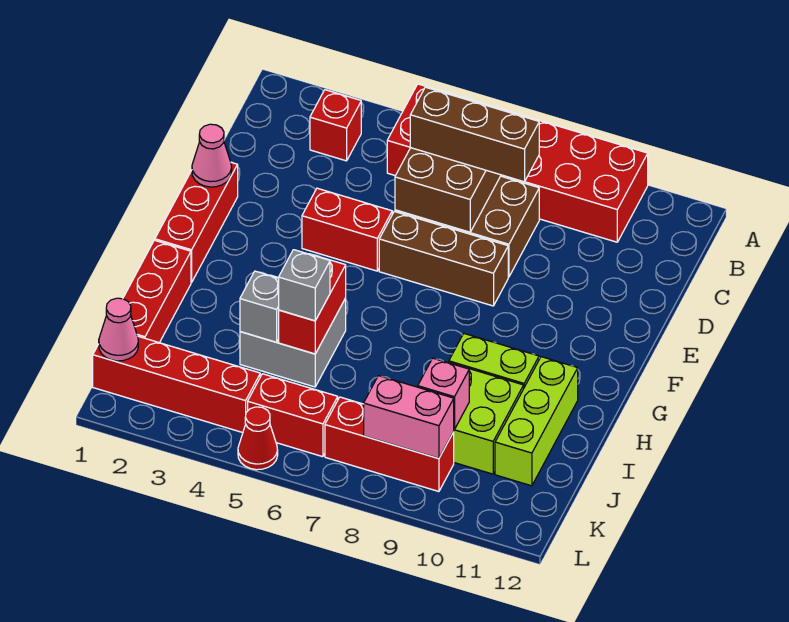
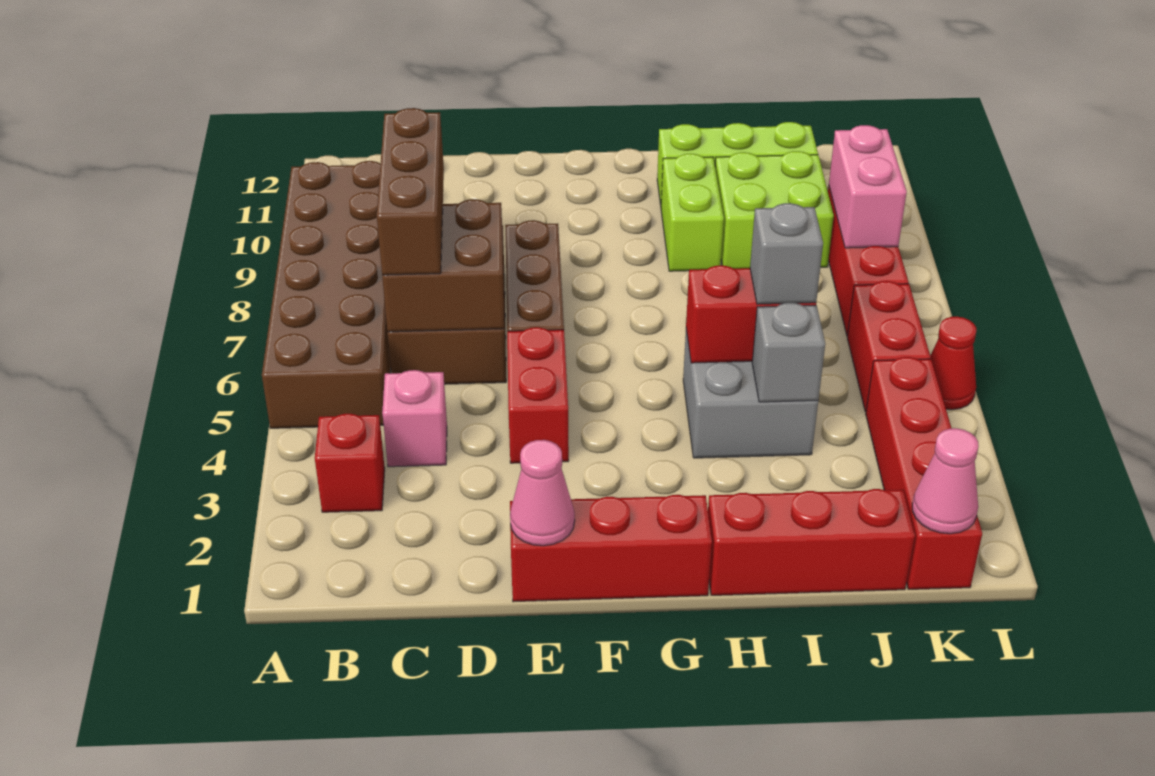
red brick A5:B10 level 1 -> brown brick A5:B10 level 1
pink brick J9 level 2 -> pink brick C4 level 1

